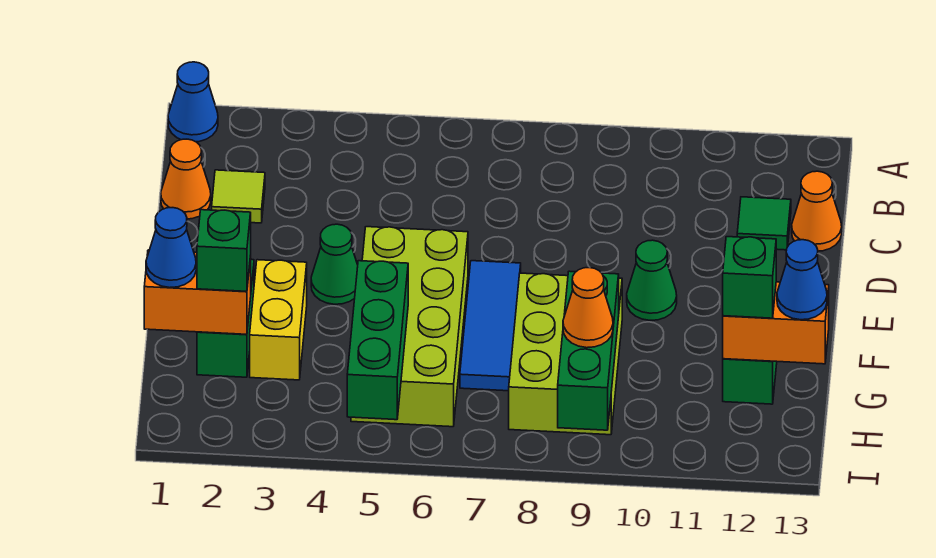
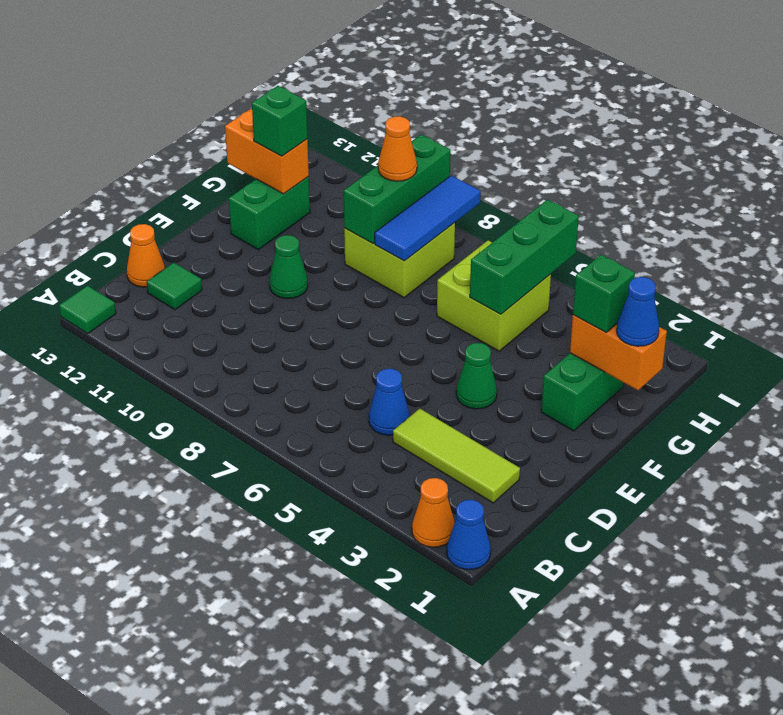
none -> green tile A13 level 1
orange cone C1 level 1 -> orange cone A2 level 1
lime tile C2 level 1 -> lime tile C2:C4 level 1
lime brick E5:H6 level 1 -> lime brick G5:H6 level 1
blue tile E7:G7 level 1 -> blue tile G8:I8 level 2
yellow brick F3:G3 level 1 -> none
lime brick F8:H9 level 1 -> lime brick G8:H9 level 1
blue cone G13 level 3 -> blue cone C5 level 1

